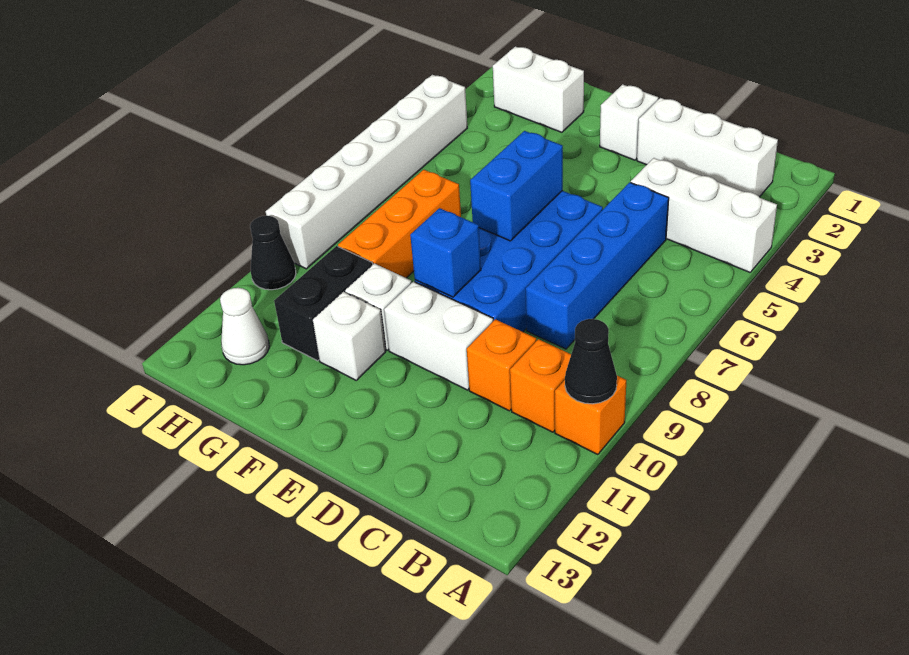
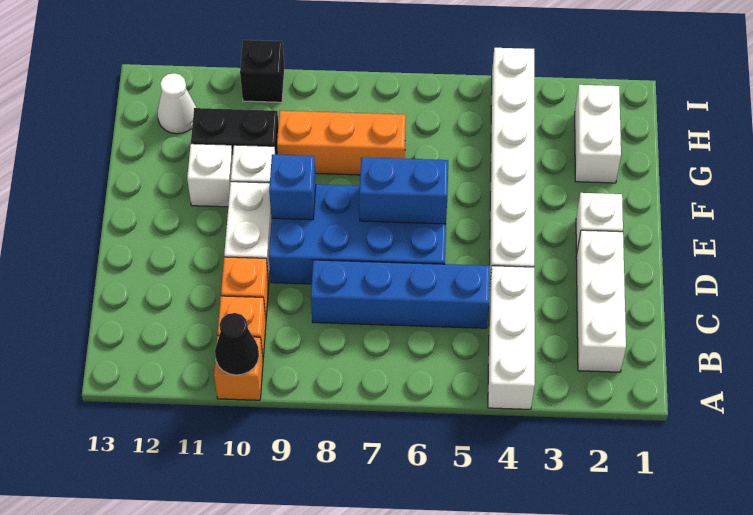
white brick I4:I9 level 1 -> white brick D4:I4 level 1
black cone I10 level 1 -> black brick I10 level 1

